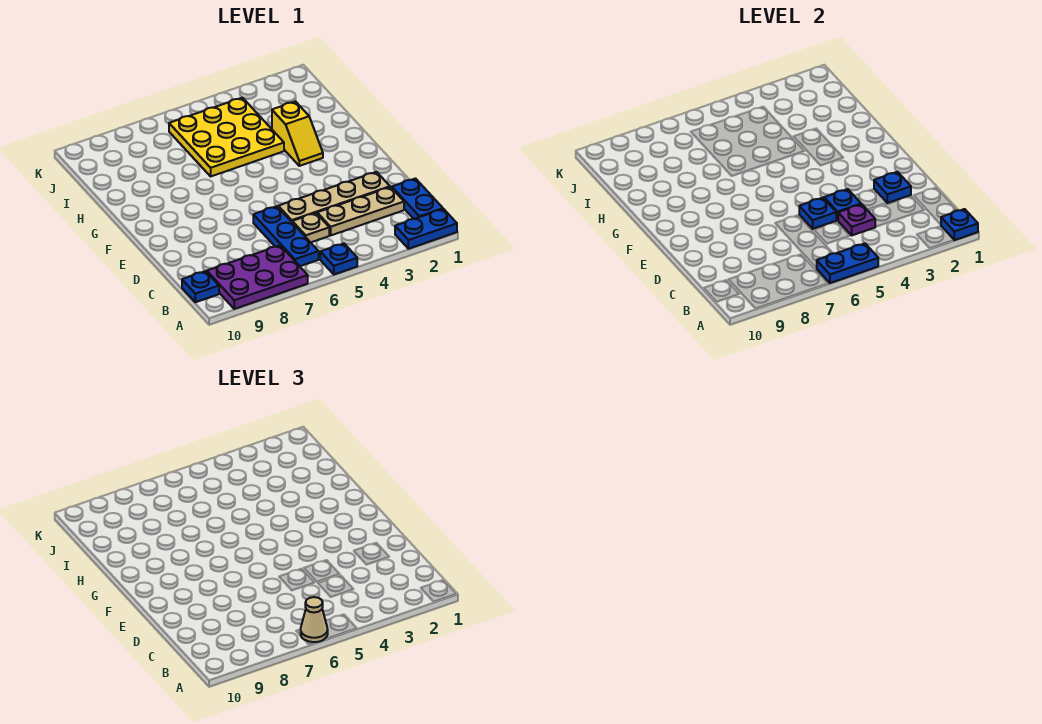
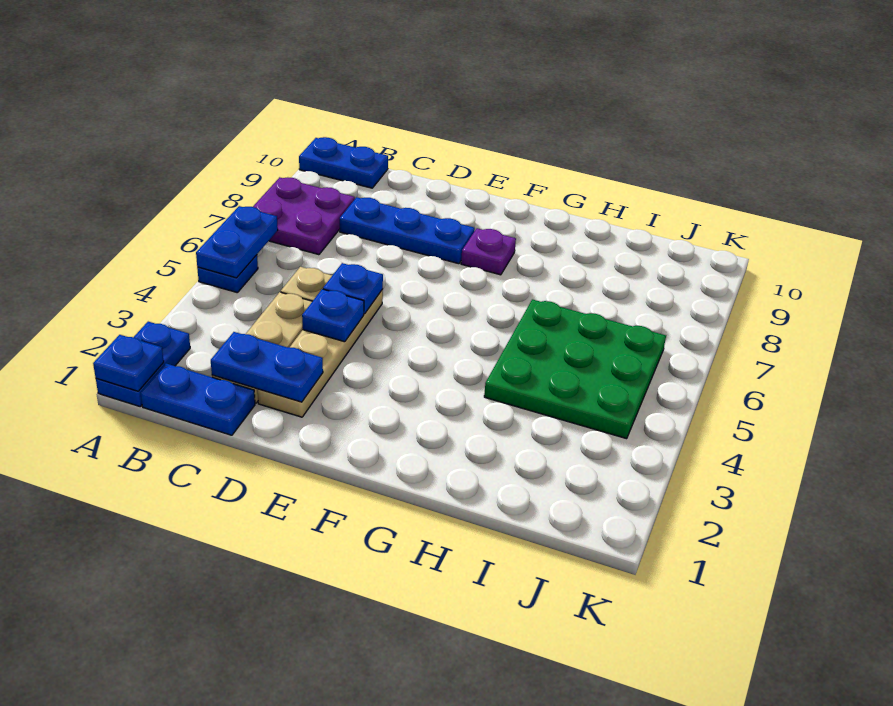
tan cone A6 level 3 -> none
purple plate A7:B9 level 1 -> purple plate A7:B8 level 1
blue plate B6:D6 level 1 -> blue plate C8:E8 level 1
blue plate B10 level 1 -> blue plate A10:B10 level 1
purple plate C4 level 2 -> purple plate F8 level 1
blue plate D2 level 2 -> blue plate C2:D2 level 2
yellow slope G3:H3 level 1 top H -> none
yellow plate H4:J6 level 1 -> green plate H4:J6 level 1

